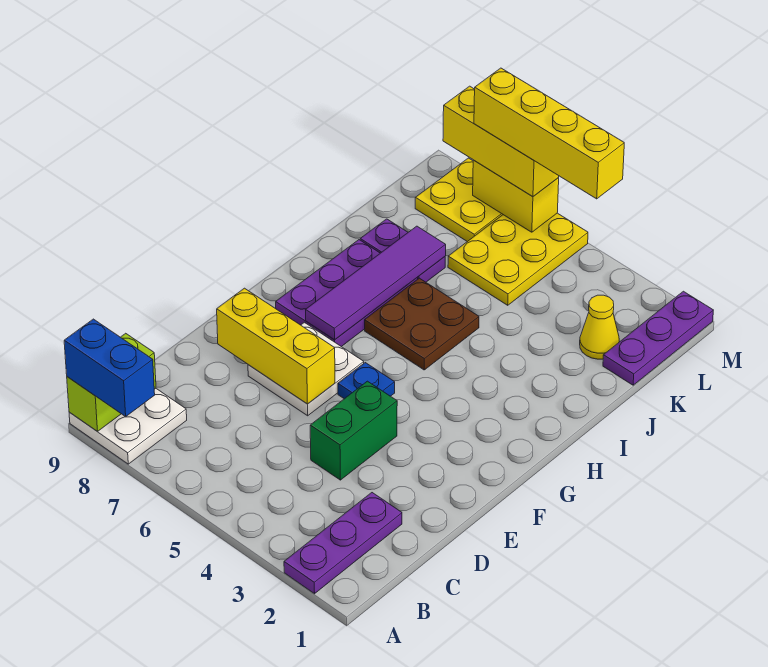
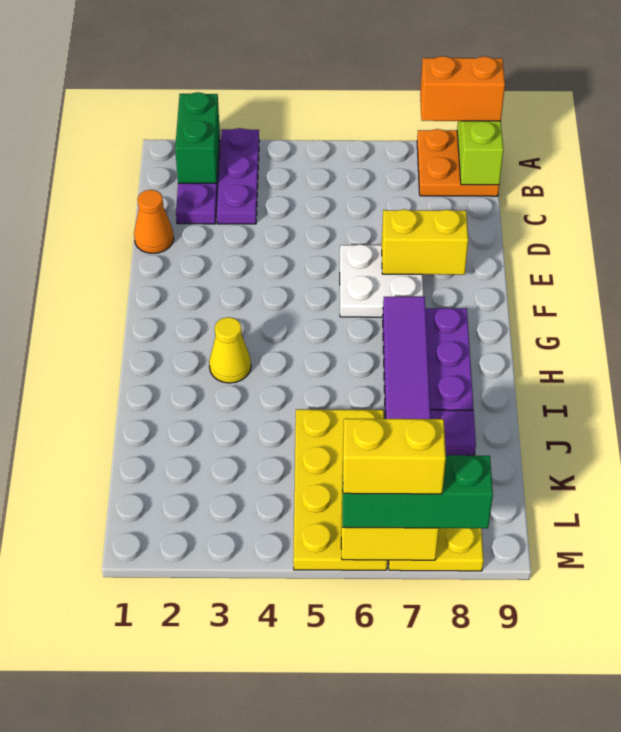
white plate A8:B9 level 1 -> orange plate A8:B9 level 1
blue brick A8:A9 level 3 -> orange brick A8:A9 level 3
none -> orange cone D1 level 1
green brick D4:E4 level 1 -> green brick A2:B2 level 2
yellow brick E6:E8 level 2 -> yellow brick E7:E8 level 2
blue plate F5 level 1 -> none
brown plate H5:I6 level 1 -> none
purple plate K1:M1 level 1 -> purple plate A3:C3 level 1
yellow cone K2 level 1 -> yellow cone H3 level 1
yellow plate K5:M6 level 1 -> yellow plate J5:M6 level 1
yellow brick M4:M7 level 4 -> yellow brick M6:M7 level 4
yellow brick M6:M8 level 3 -> green brick M6:M8 level 3

